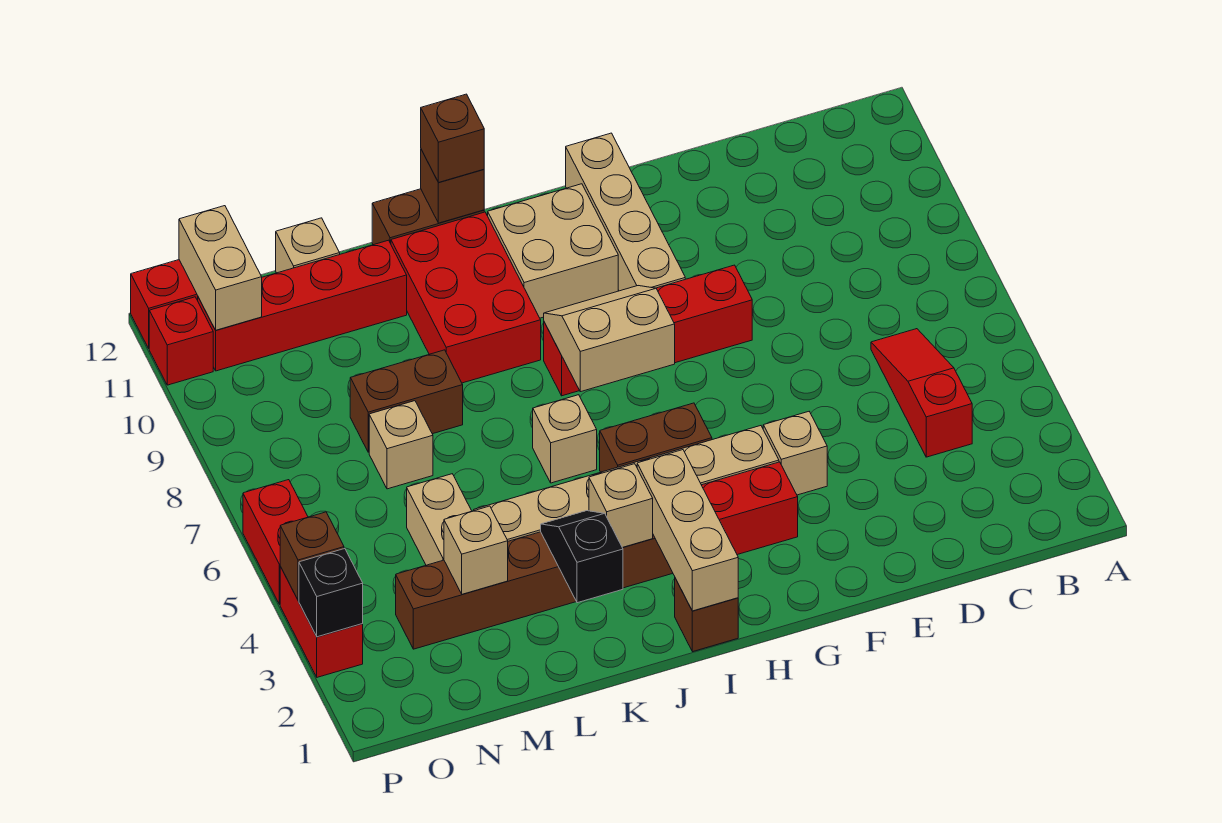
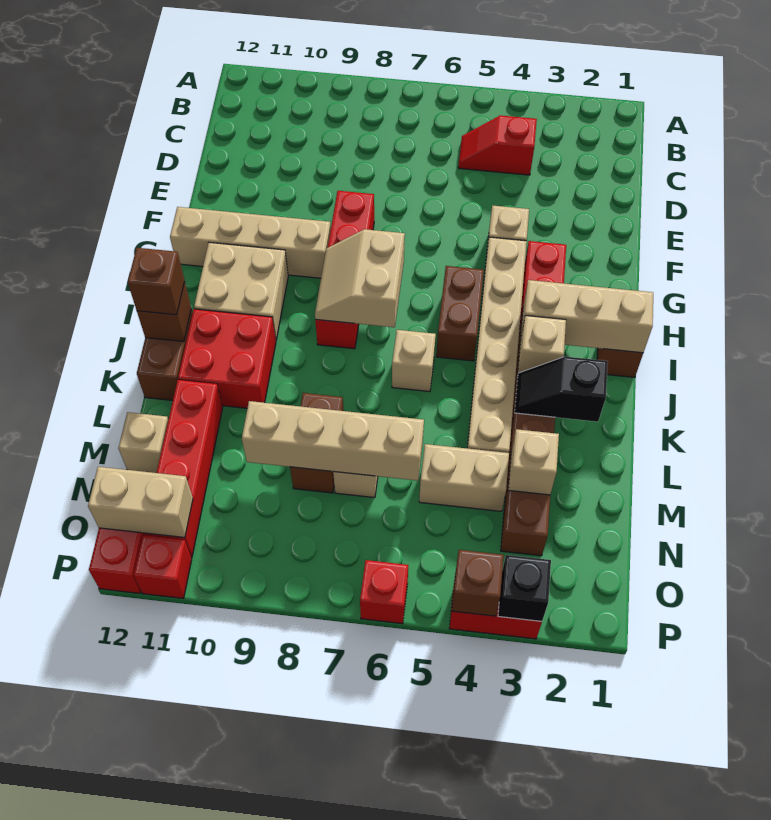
red slope C4:C6 level 1 top 4 -> red slope C4:C5 level 1 top 4
red brick J9:K11 level 1 -> red brick J10:K11 level 1
none -> tan brick M6:M9 level 2
red brick P5:P6 level 1 -> red brick P6 level 1

